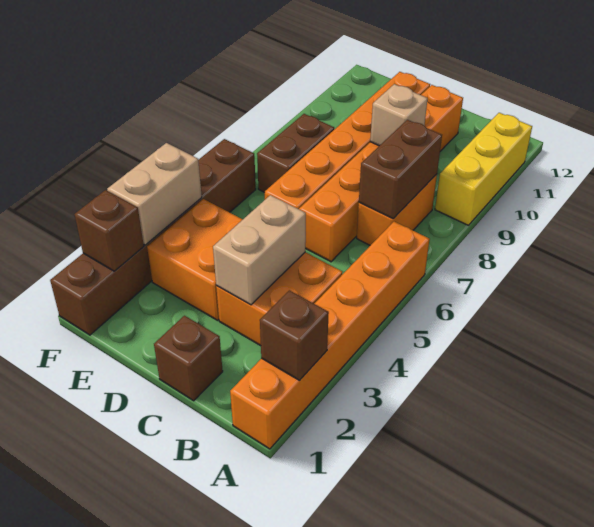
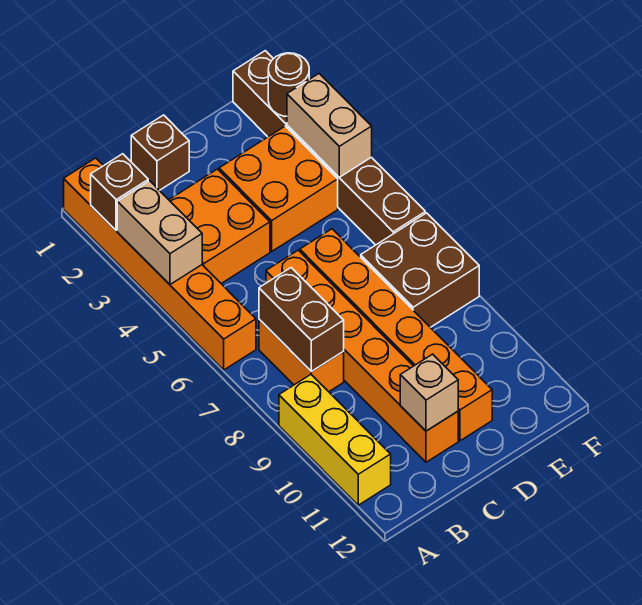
tan brick C3:C4 level 2 -> tan brick A3:A4 level 2
tan brick C9 level 2 -> tan brick C11 level 2
brown brick E7:E8 level 1 -> brown brick E7:F8 level 1
brown brick F2 level 2 -> brown round brick F2 level 2

